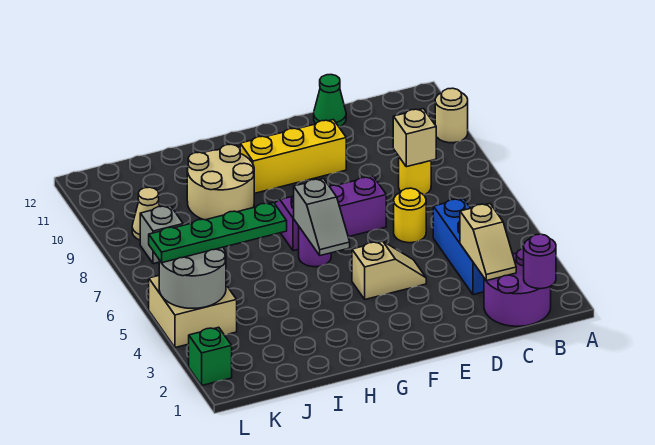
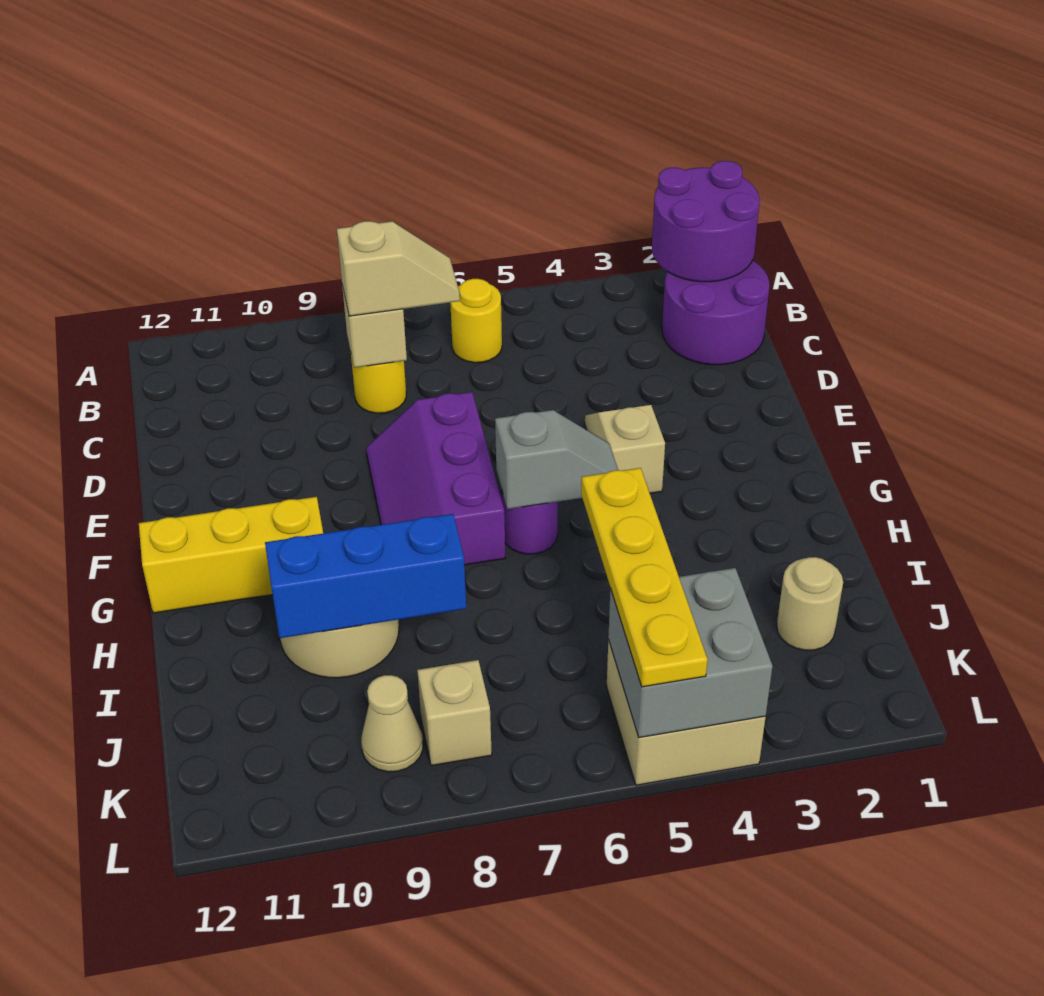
tan round brick A10 level 1 -> tan round brick J2 level 1
purple round brick B1 level 2 -> purple round brick A1:B2 level 2
tan slope C2:C3 level 2 top 3 -> tan slope C7:C8 level 3 top 8
blue brick C3:C5 level 1 -> blue brick I8:I10 level 2
yellow round brick D6 level 1 -> yellow round brick B6 level 1
green cone D12 level 1 -> none
yellow brick E10:G10 level 1 -> yellow brick G10:G12 level 1
green plate I5:L5 level 3 -> yellow plate I5:L5 level 3
grey round brick K4:L5 level 2 -> grey brick K4:L5 level 2
grey brick K8 level 1 -> tan brick K8 level 1
green brick L2 level 1 -> none

